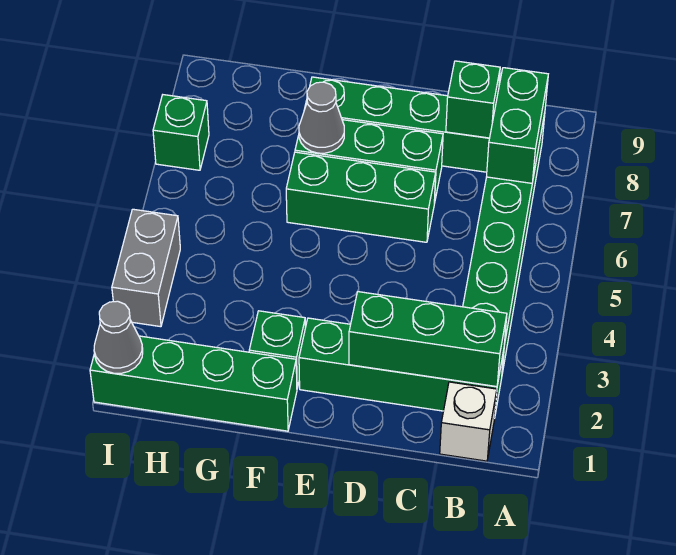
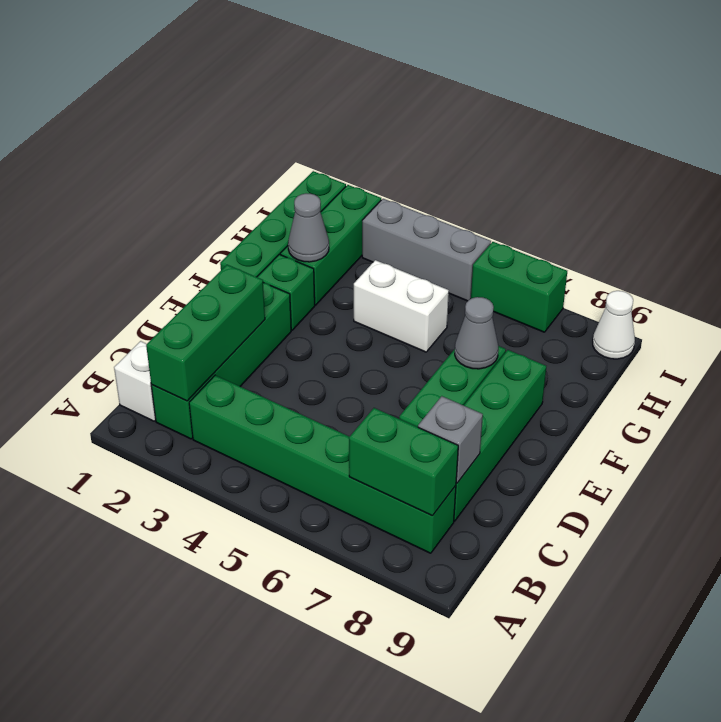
green brick C8 level 2 -> grey brick C8 level 2
green brick D6:F6 level 1 -> green brick G2:I2 level 1
none -> white brick G4:G5 level 1
grey cone I1 level 2 -> grey cone G2 level 2
grey brick I3:I4 level 1 -> grey brick I3:I5 level 1
green brick I7 level 1 -> green brick I6:I7 level 1
none -> white cone I9 level 1

